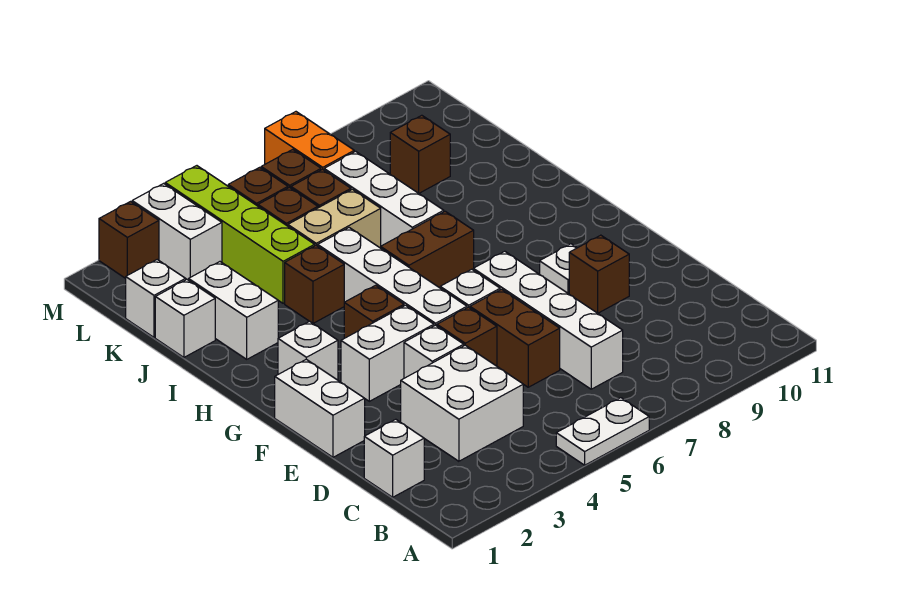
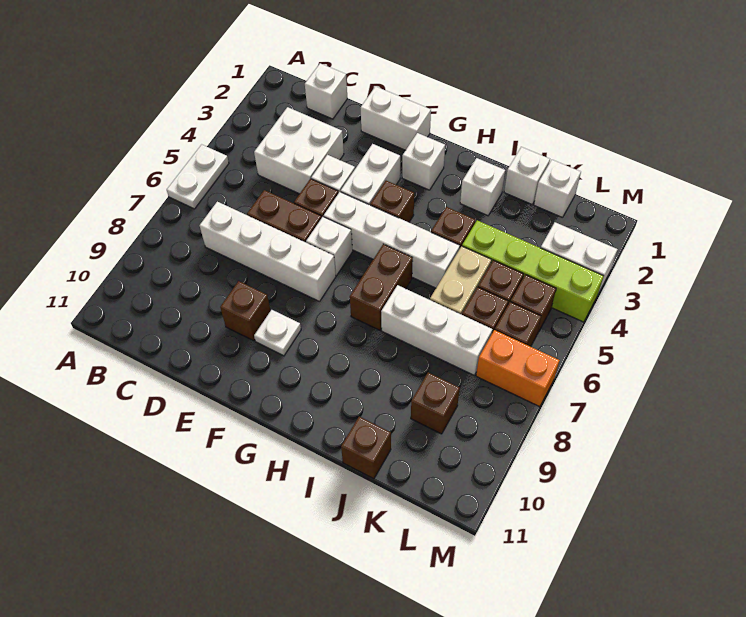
white brick I2:J2 level 1 -> white brick I2 level 1
brown brick M2 level 1 -> brown brick J11 level 1

